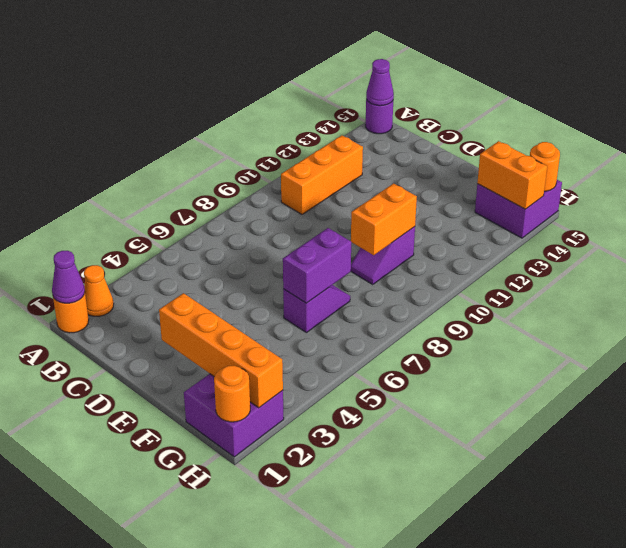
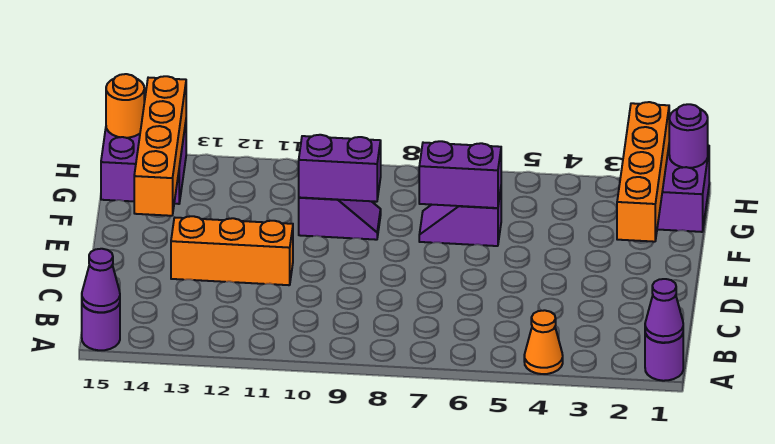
orange round brick A1 level 1 -> purple round brick A1 level 1
orange cone A2 level 1 -> orange cone A4 level 1
orange brick B10:B12 level 1 -> orange brick D11:D13 level 1
orange brick F9:F10 level 2 -> purple brick F9:F10 level 2
orange brick G14:H14 level 2 -> orange brick E14:H14 level 2
orange round brick H1 level 2 -> purple round brick H1 level 2

